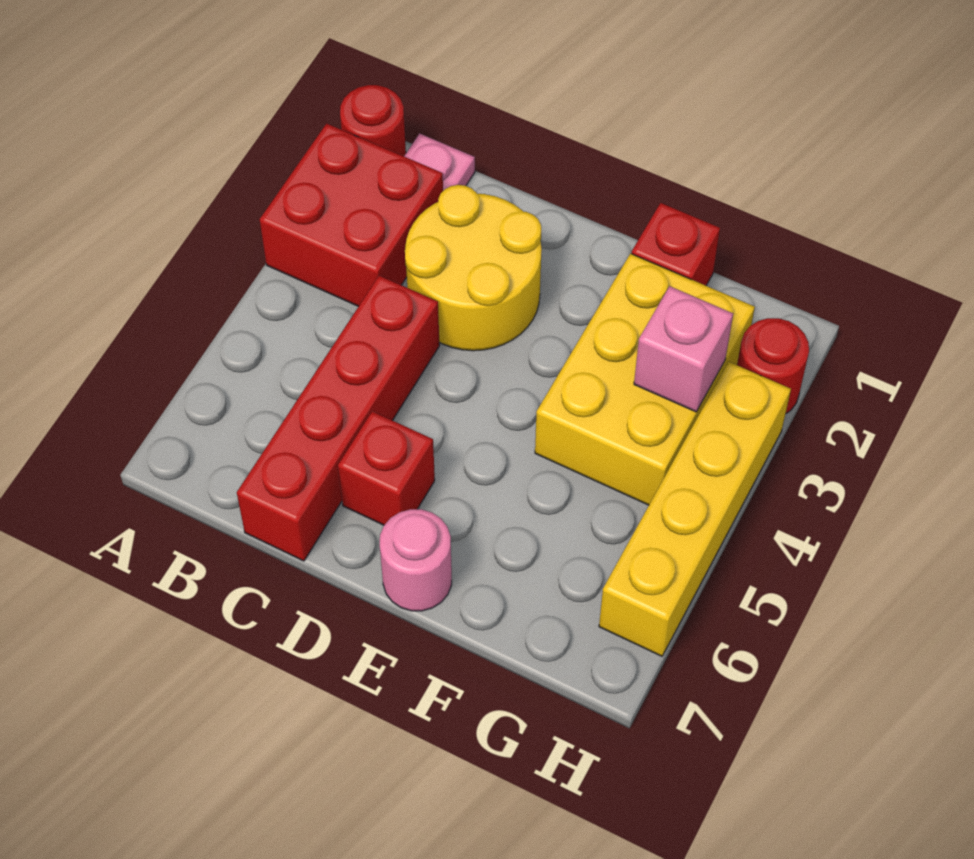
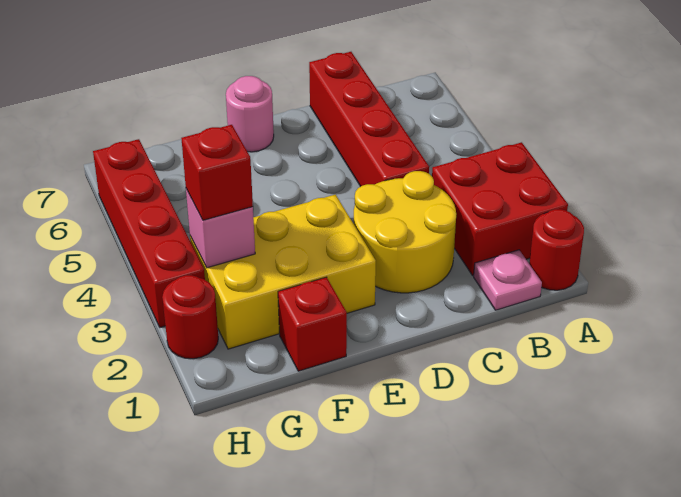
red brick D6 level 1 -> red brick G3 level 3
yellow brick F2:G4 level 1 -> yellow brick E2:G3 level 1
yellow brick H3:H6 level 1 -> red brick H3:H6 level 1

